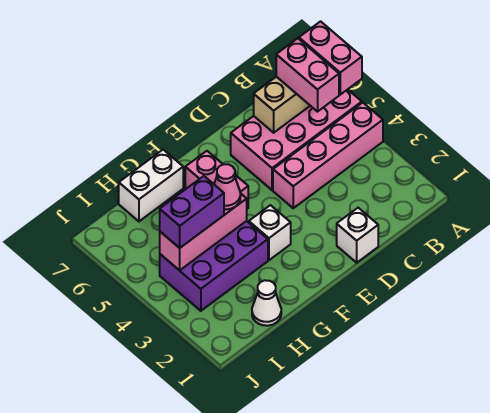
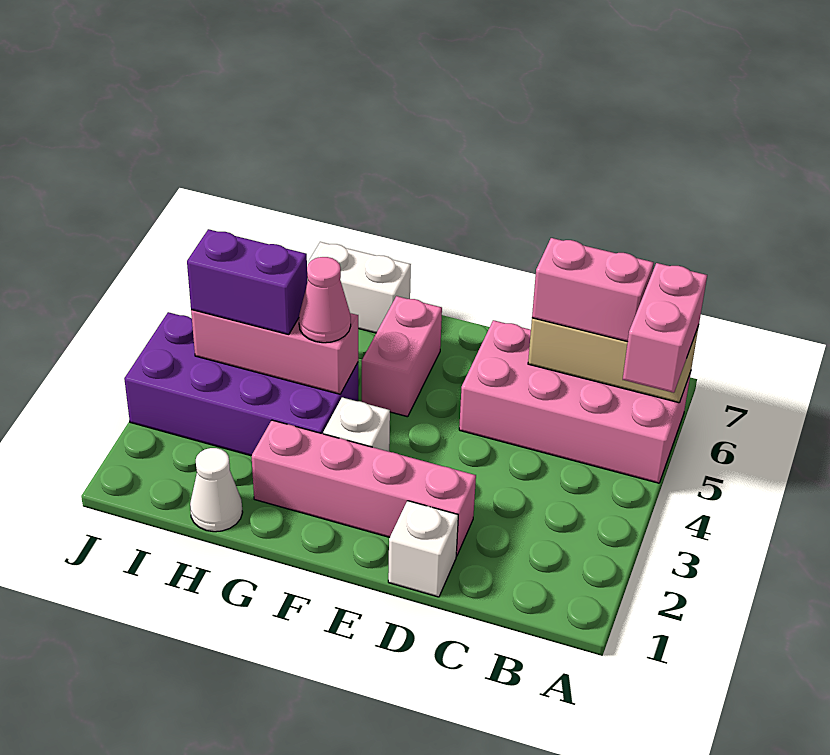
pink brick A4:D4 level 1 -> pink brick D2:G2 level 1
pink brick B5:B6 level 3 -> pink brick B6:C6 level 3
purple brick G3:I4 level 1 -> purple brick G3:J4 level 1

